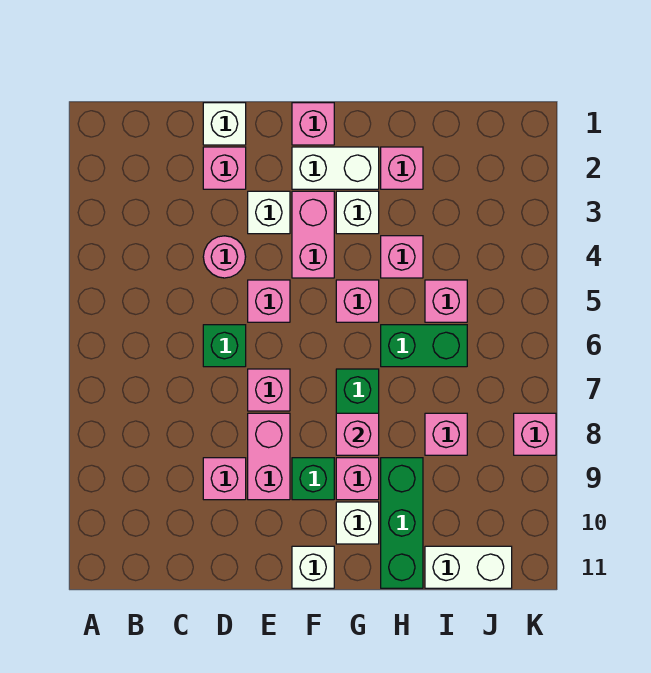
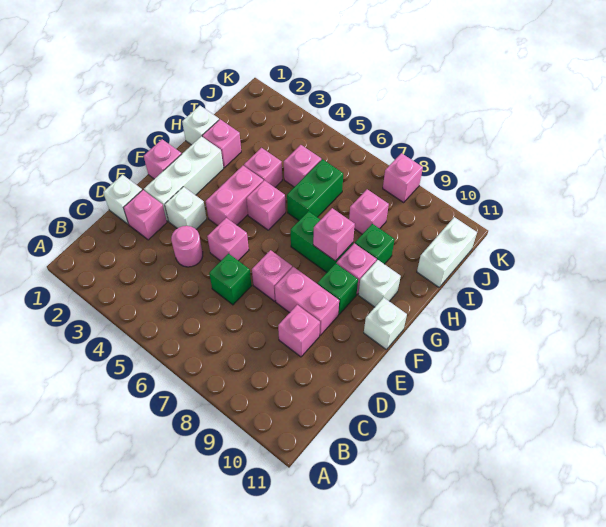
white brick F2:G2 level 1 -> white brick E2:G2 level 1
pink brick F3:F4 level 1 -> pink brick F4:G4 level 1
white brick G3 level 1 -> white brick H1 level 1
green brick H9:H11 level 1 -> green brick H9 level 1

